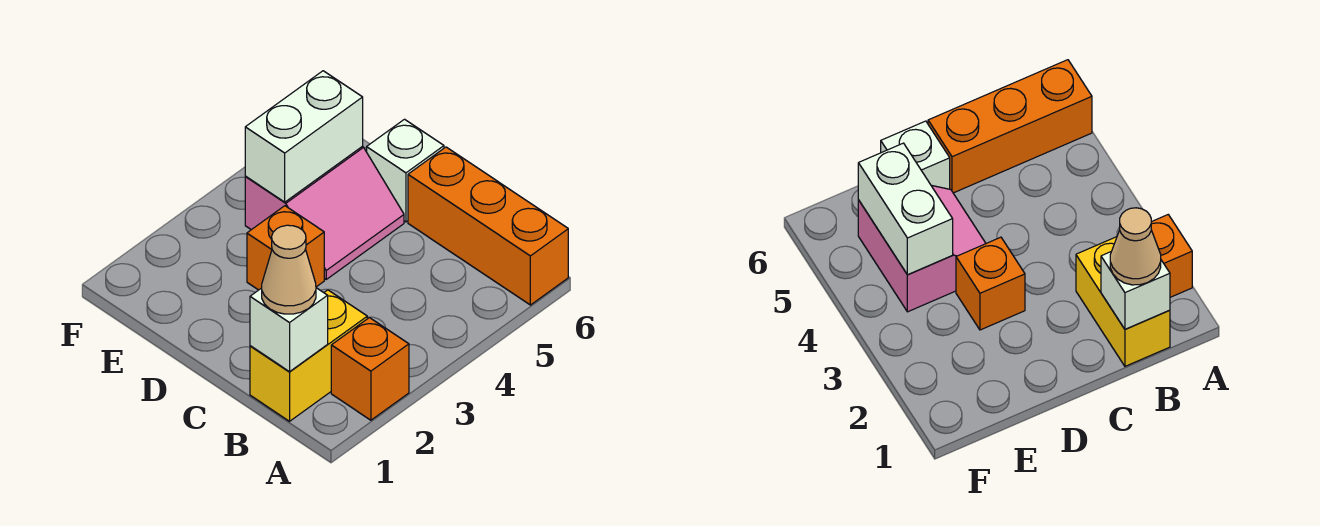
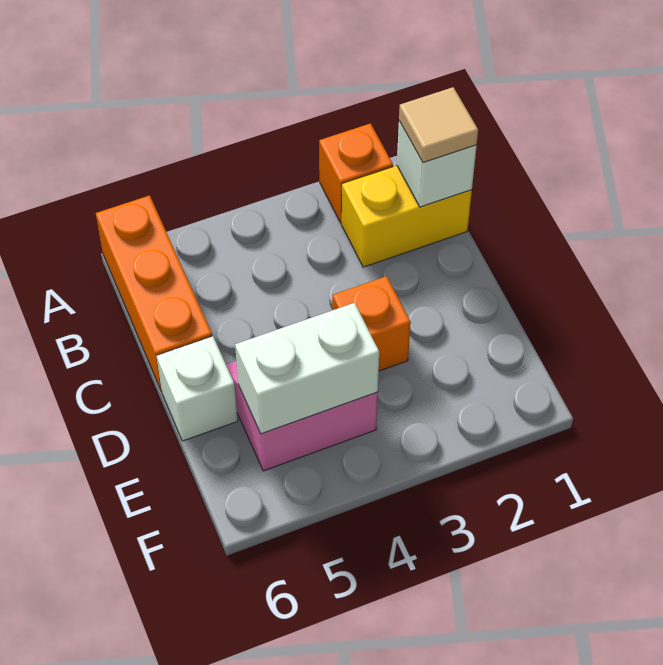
tan cone B1 level 3 -> tan tile B1 level 3

